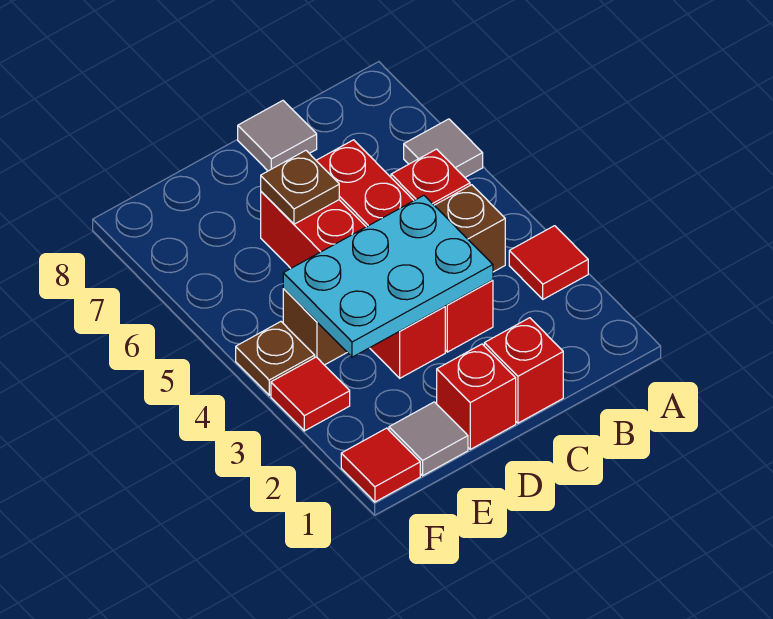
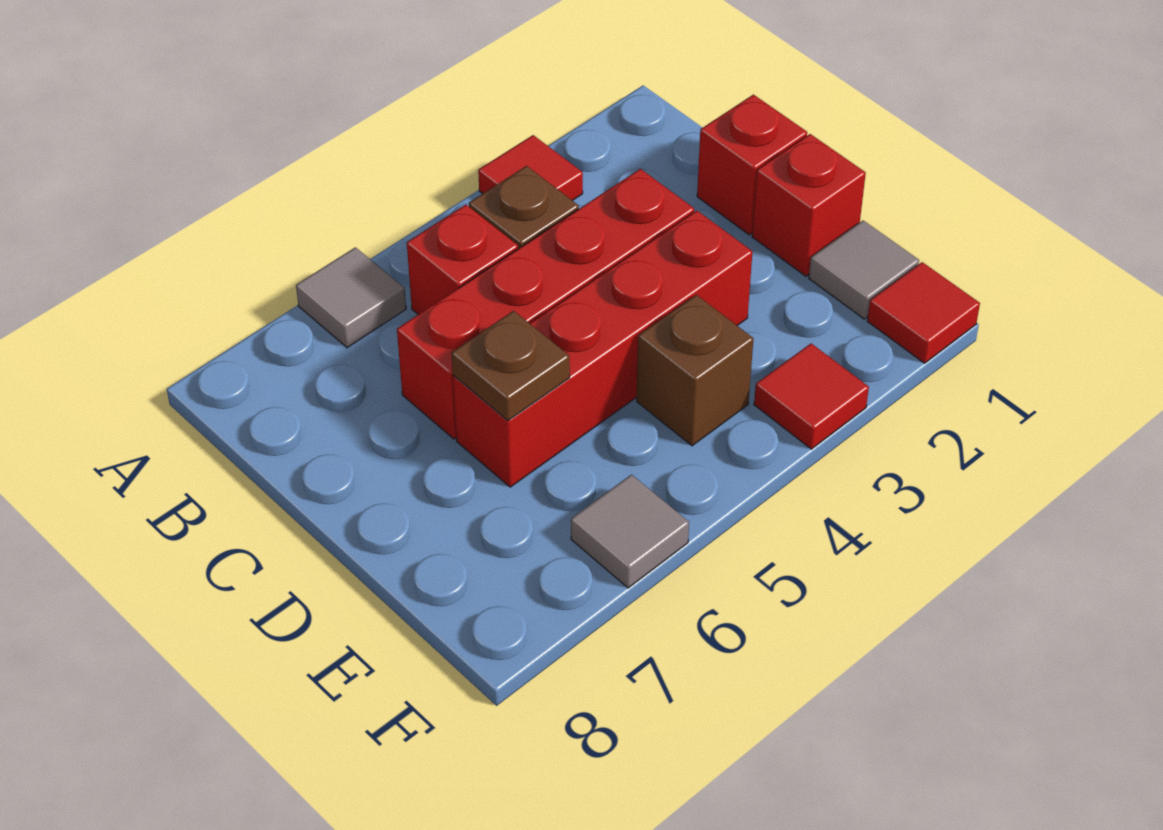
cyan plate C3:E4 level 2 -> none
grey tile C8 level 1 -> grey tile F6 level 1
brown plate F4 level 1 -> none

